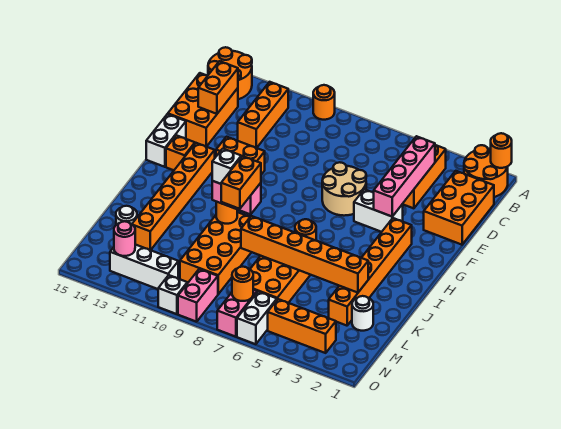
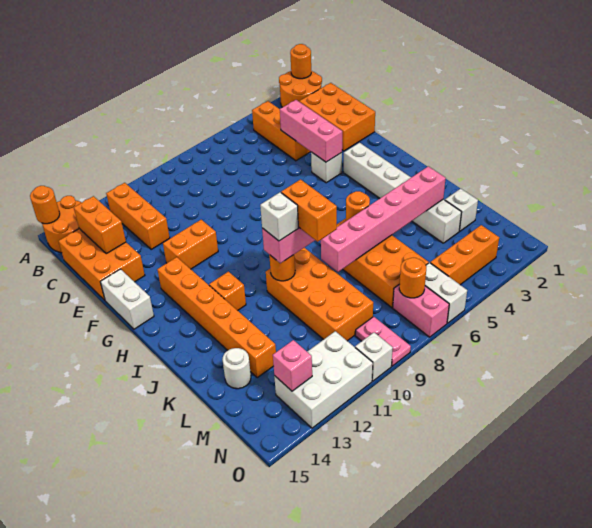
orange round brick A10 level 1 -> orange round brick A15 level 2
pink brick C4:F4 level 2 -> pink brick D4:F4 level 2
tan round brick E6:F7 level 1 -> none
white brick F4:F5 level 1 -> white brick F4 level 1
orange brick G3:L3 level 1 -> white brick G3:L3 level 1
orange brick G14 level 1 -> orange brick I12 level 1
orange brick K3:K8 level 2 -> pink brick K3:K8 level 2
white round brick L2 level 1 -> white brick L2 level 1
pink brick N9:O9 level 1 -> pink plate N9:O9 level 1
white brick N11:N13 level 1 -> white brick N11:O13 level 1
pink round brick N13 level 2 -> pink brick N13 level 2

